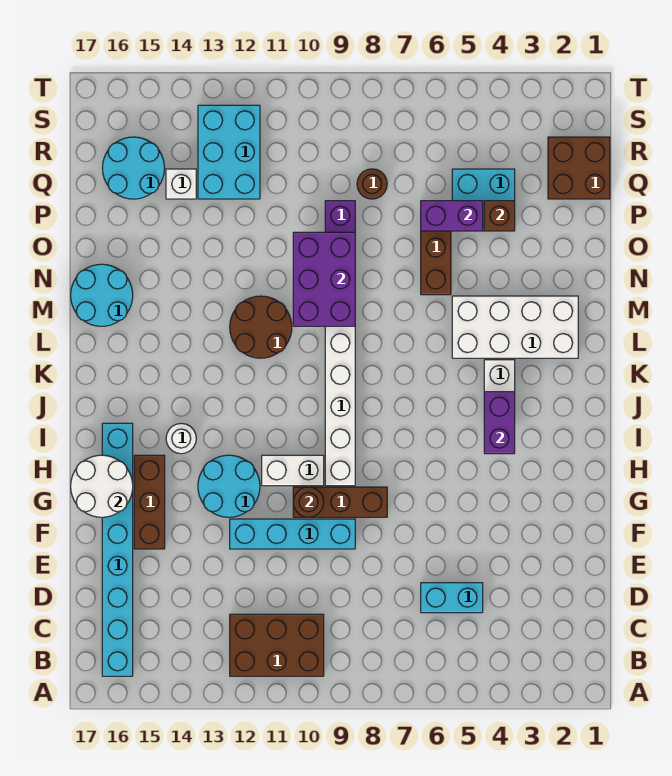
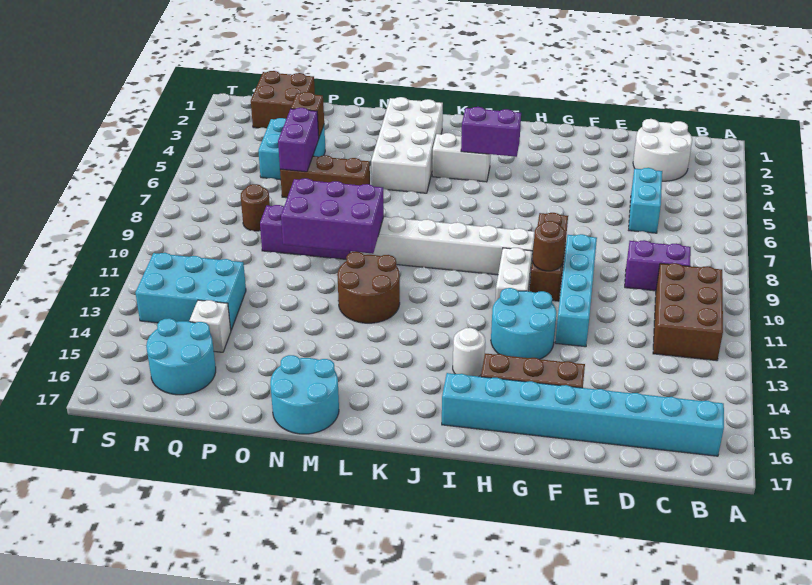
none -> purple brick C9:D9 level 1
white round brick G16:H17 level 2 -> white round brick C2:D3 level 1

